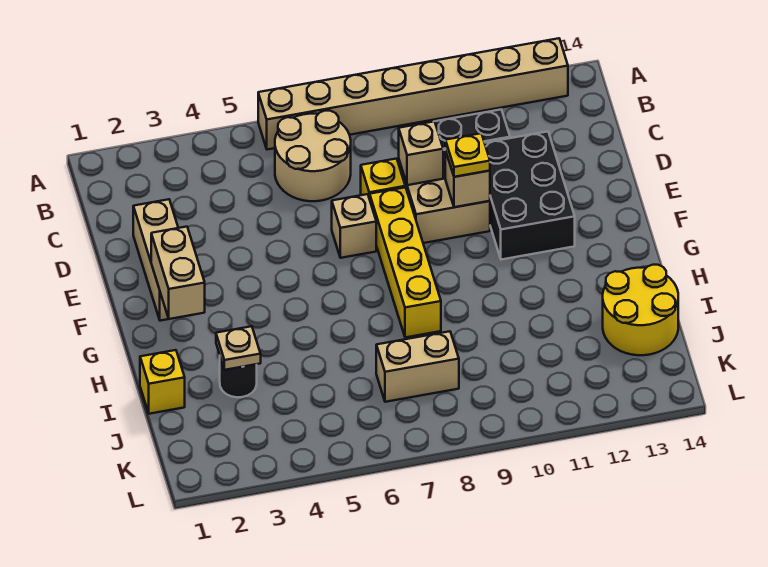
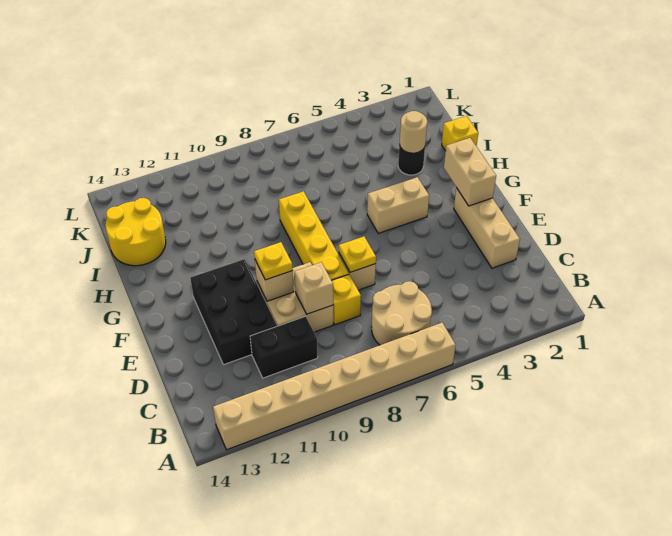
none -> yellow plate E7 level 2
tan plate I3 level 2 -> tan round brick I3 level 2
tan brick J7:J8 level 1 -> tan brick G4:G5 level 1

